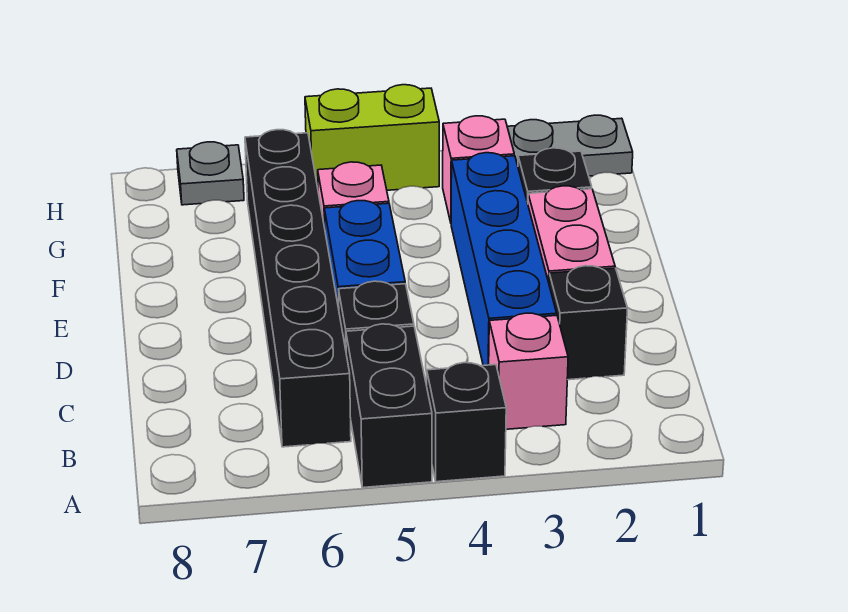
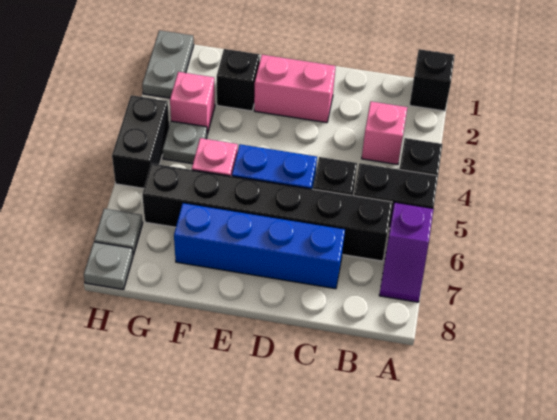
none -> purple slope A6:A7 level 1 top 6
black brick C2 level 1 -> black brick A1 level 1
blue brick C3:F3 level 1 -> blue brick C7:F7 level 1
none -> grey plate G4 level 1
lime brick H4:H5 level 1 -> black brick H4:H5 level 1
none -> grey plate H8 level 1

